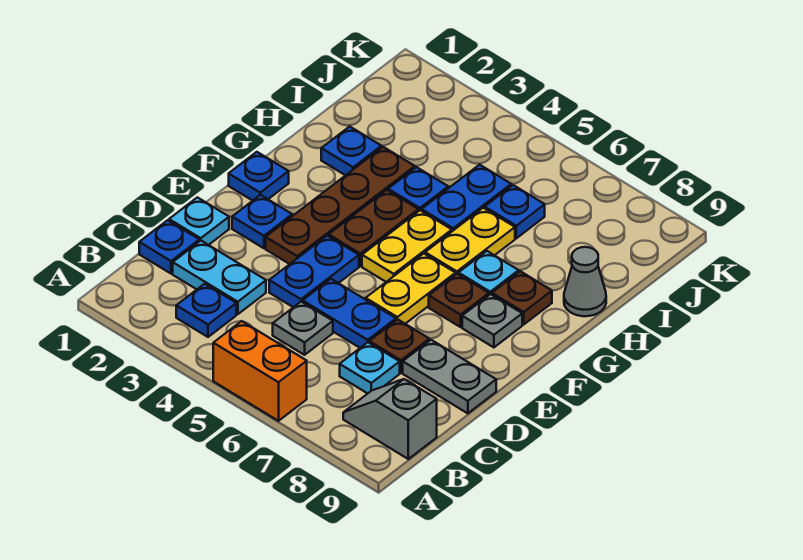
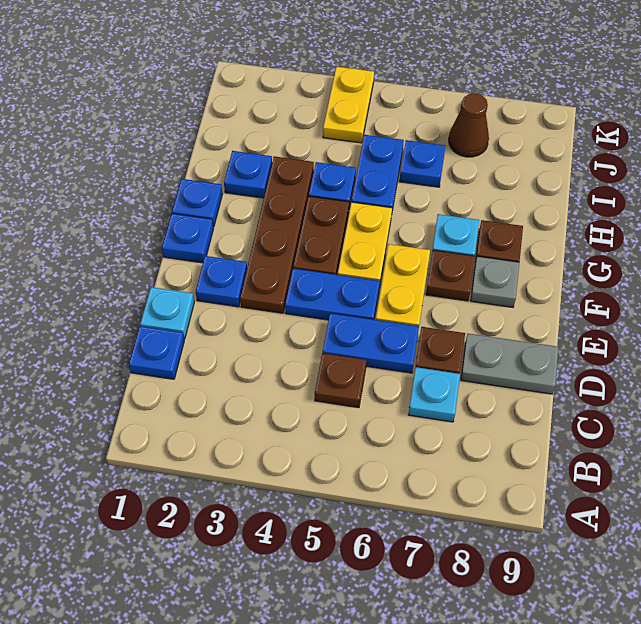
orange brick A5:A6 level 1 -> none
blue plate B3 level 1 -> blue plate G1 level 1
grey slope B8:B9 level 1 top 9 -> none
cyan plate C2:C3 level 1 -> none
grey plate C5 level 1 -> brown plate C5 level 1
blue plate D4:E4 level 1 -> blue plate E4:E5 level 1
yellow plate G6:H6 level 1 -> yellow plate J4:K4 level 1
grey cone H9 level 1 -> none
none -> brown cone J7 level 1

